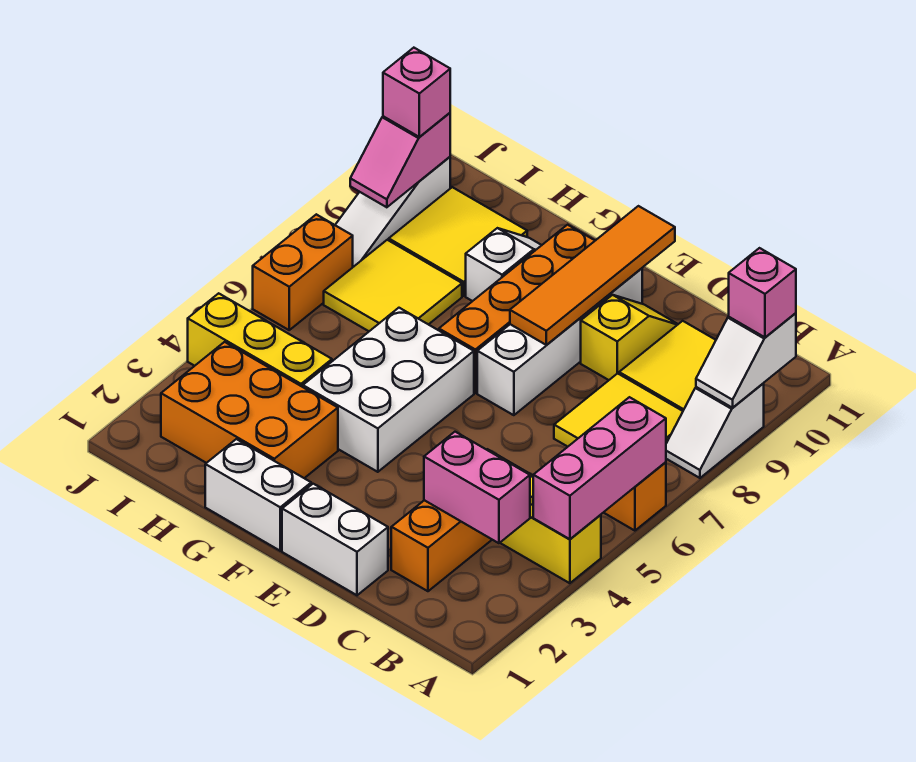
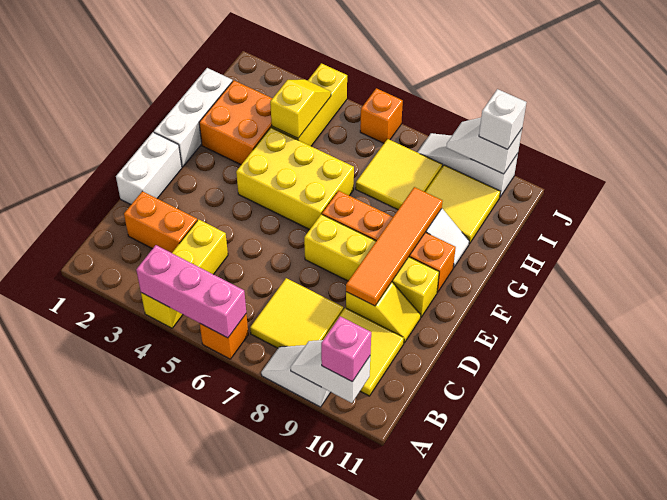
pink brick B3:C3 level 2 -> none
white brick E7:E10 level 1 -> yellow brick E7:E10 level 1
orange tile E8:E11 level 2 -> orange tile D9:G9 level 2
white brick F1:G1 level 1 -> white brick F1:H1 level 1
white brick F4:G6 level 1 -> yellow brick F4:G6 level 1
orange brick G2:I3 level 1 -> orange brick G2:H3 level 1
none -> yellow slope H4:I4 level 2 top H
orange brick J6:J7 level 1 -> orange brick J6 level 1
pink slope J9:J10 level 2 top 10 -> white slope J9:J10 level 2 top 10
pink brick J10 level 3 -> white brick J10 level 3

